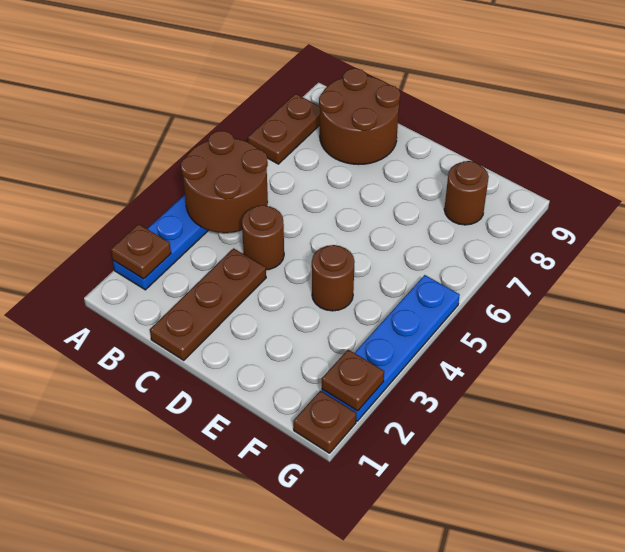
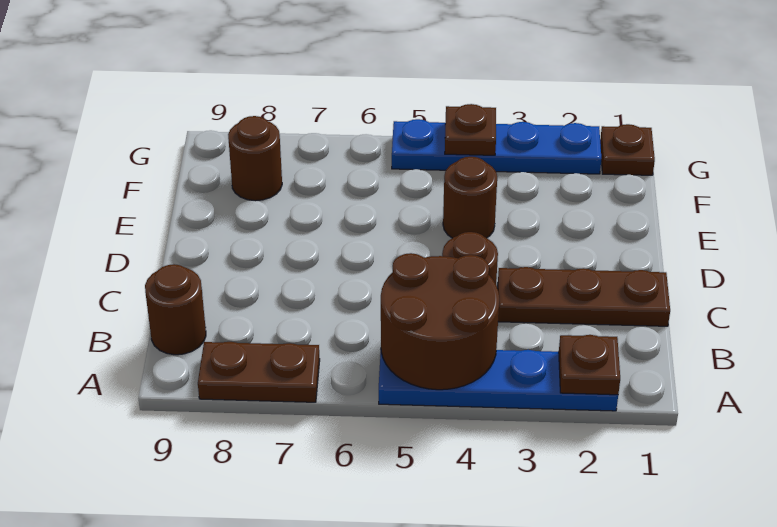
brown round brick B8:C9 level 1 -> brown round brick B9 level 1
brown plate G2 level 2 -> brown plate G4 level 2

